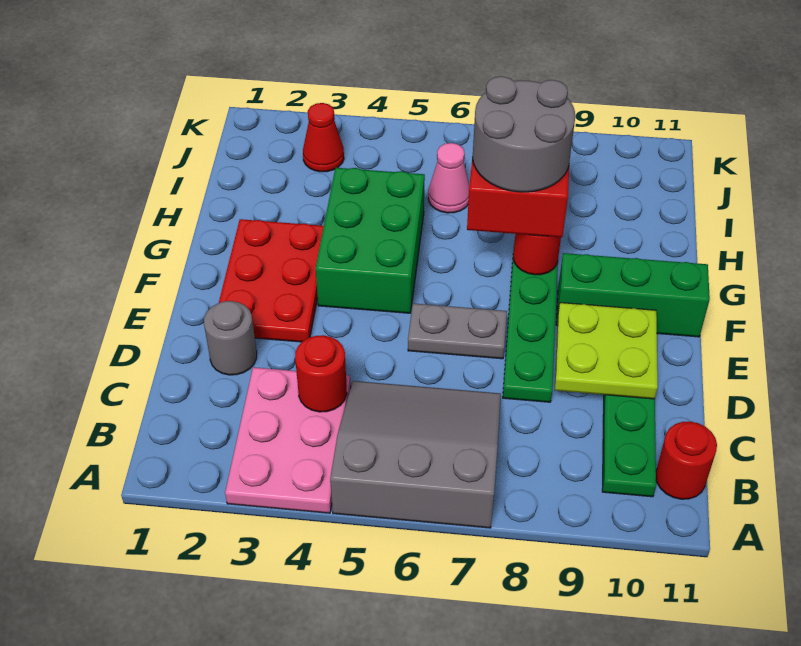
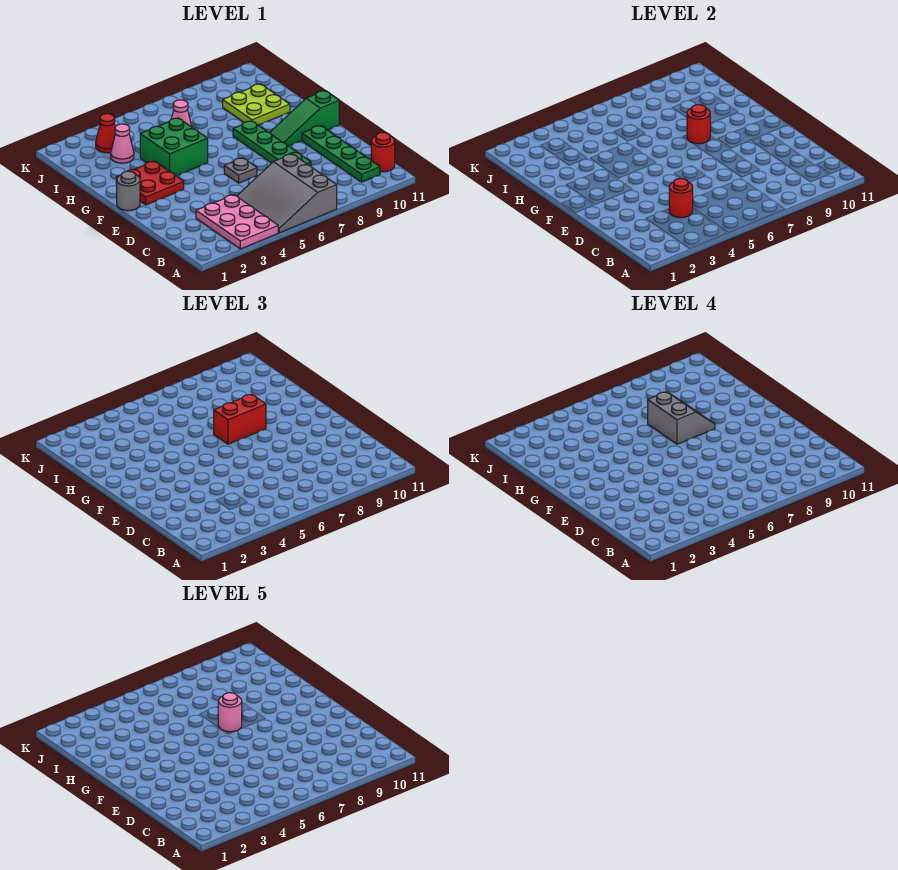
grey slope A5:C7 level 1 top A -> grey slope A5:C7 level 1 top 7
grey round brick D2 level 1 -> grey round brick F1 level 1
lime plate D9:E10 level 2 -> lime plate H9:I10 level 1
red plate E2:G3 level 1 -> red plate F2:G3 level 1
grey plate E6:E7 level 1 -> grey plate E6 level 1
green brick F4:H5 level 1 -> green brick G4:H5 level 1
green brick F9:F11 level 1 -> green slope F9:F11 level 1 top 11
grey round brick G7:H8 level 4 -> grey slope G7:H8 level 4 top 7
none -> pink round brick G7 level 5
none -> pink cone I3 level 1

